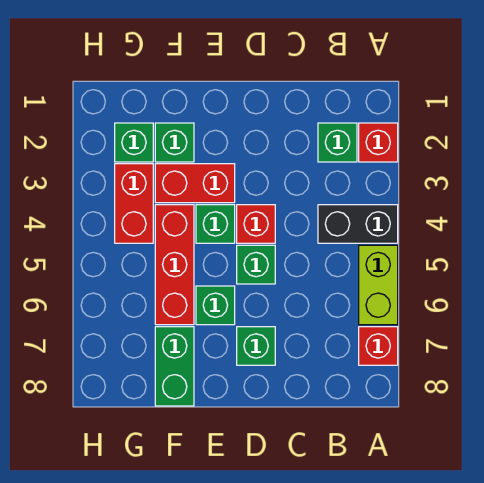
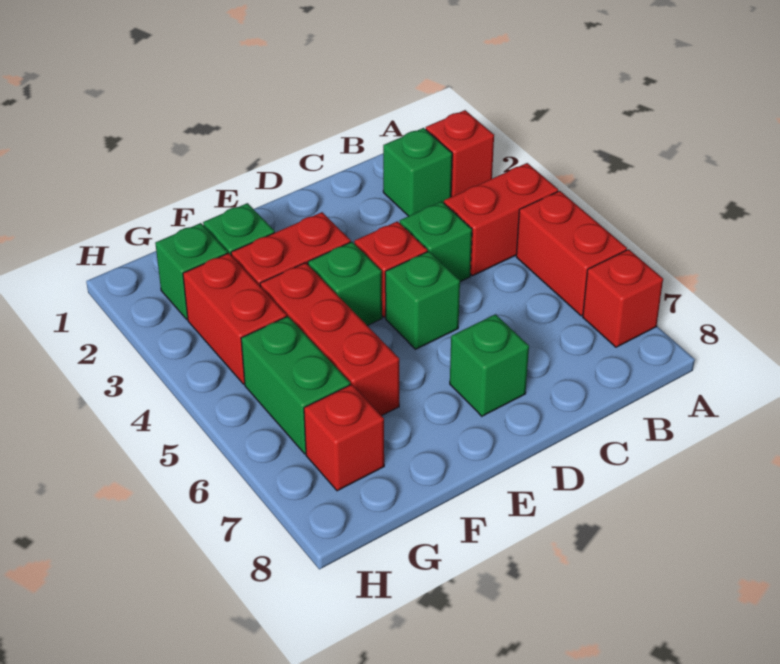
black brick A4:B4 level 1 -> red brick A4:B4 level 1
lime brick A5:A6 level 1 -> red brick A5:A6 level 1
green brick E6 level 1 -> green brick C4 level 1
green brick F7:F8 level 1 -> green brick G5:G6 level 1
none -> red brick G7 level 1

